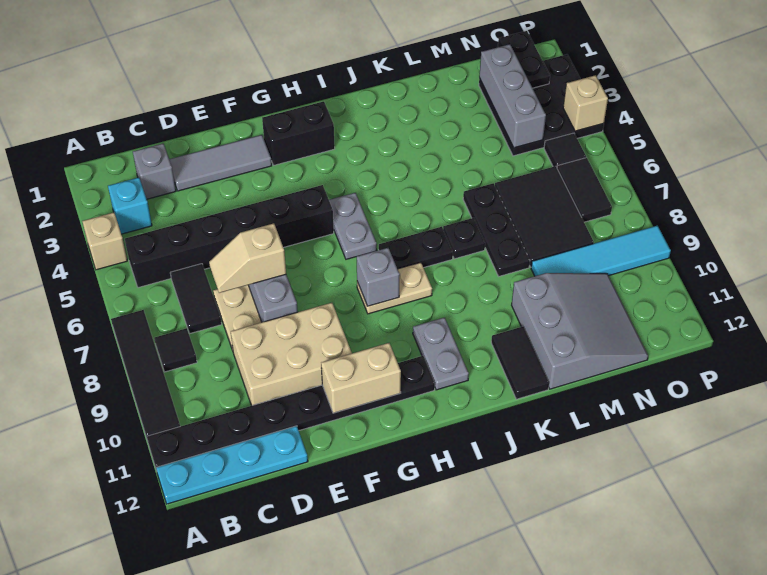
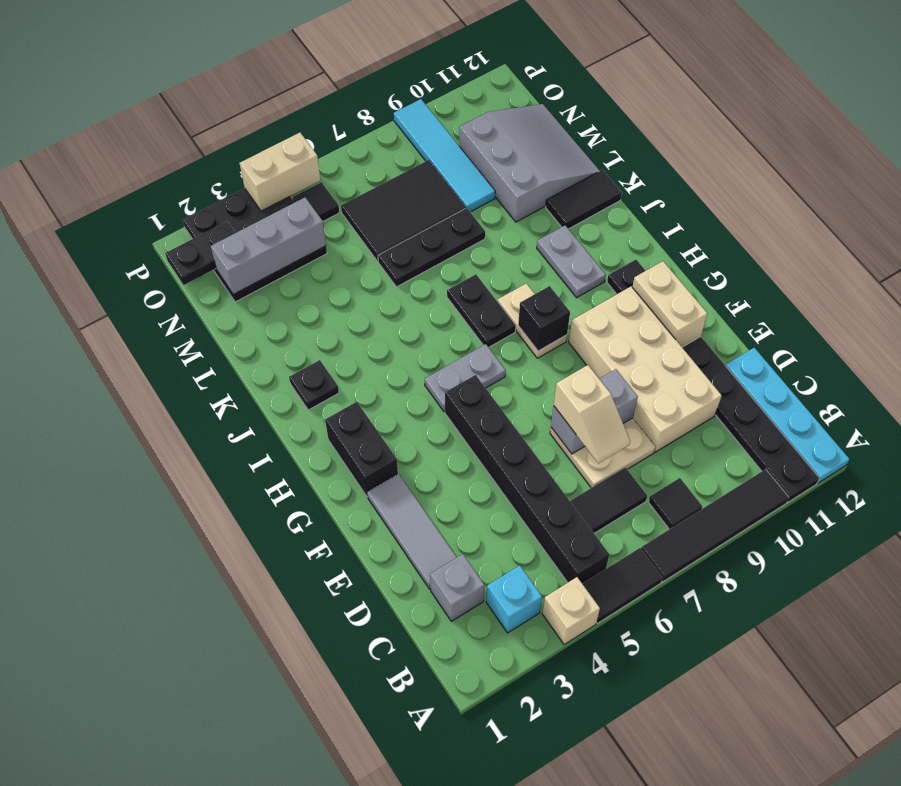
tan brick D9:F10 level 1 -> tan brick D9:G10 level 1
grey brick H8 level 2 -> black brick H8 level 2
grey plate I10:I11 level 1 -> grey plate I10:J10 level 1
black plate K7 level 1 -> black plate J2 level 1
grey slope L10:N12 level 1 top L -> grey slope L10:N12 level 1 top 10
black tile O6:O7 level 1 -> black tile A5:A6 level 1
tan brick P4 level 2 -> tan brick P4:P5 level 2

